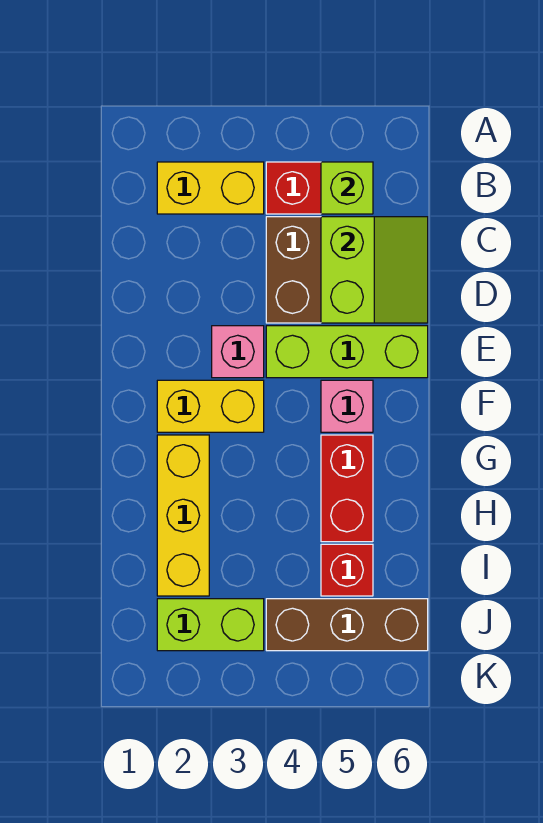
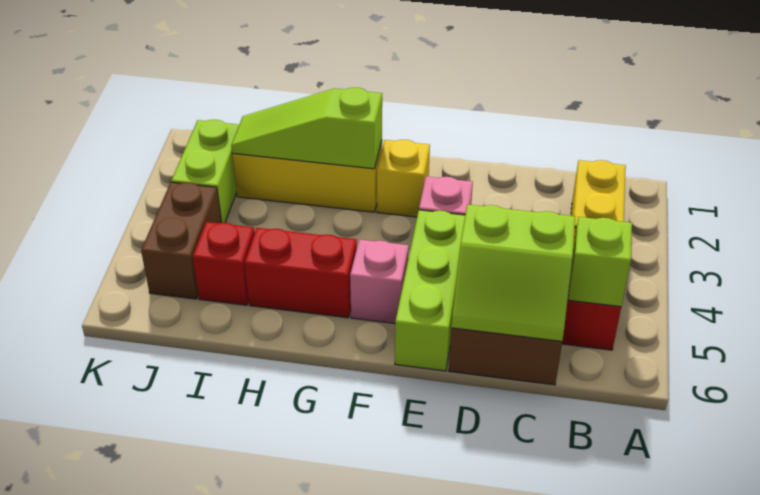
yellow brick F2:F3 level 1 -> yellow brick F2 level 1
none -> lime slope G2:I2 level 2 top G
brown brick J4:J6 level 1 -> brown brick J4:J5 level 1

